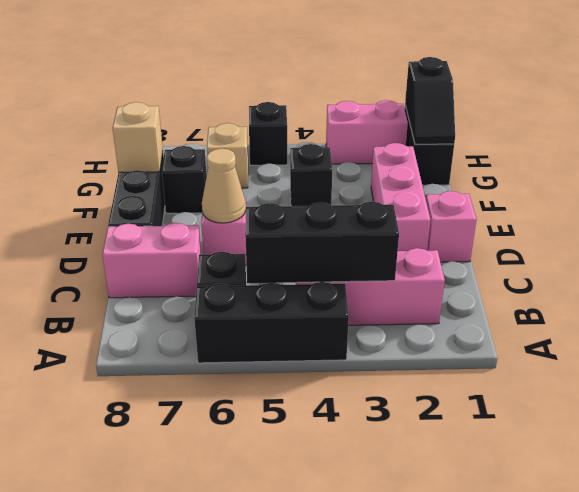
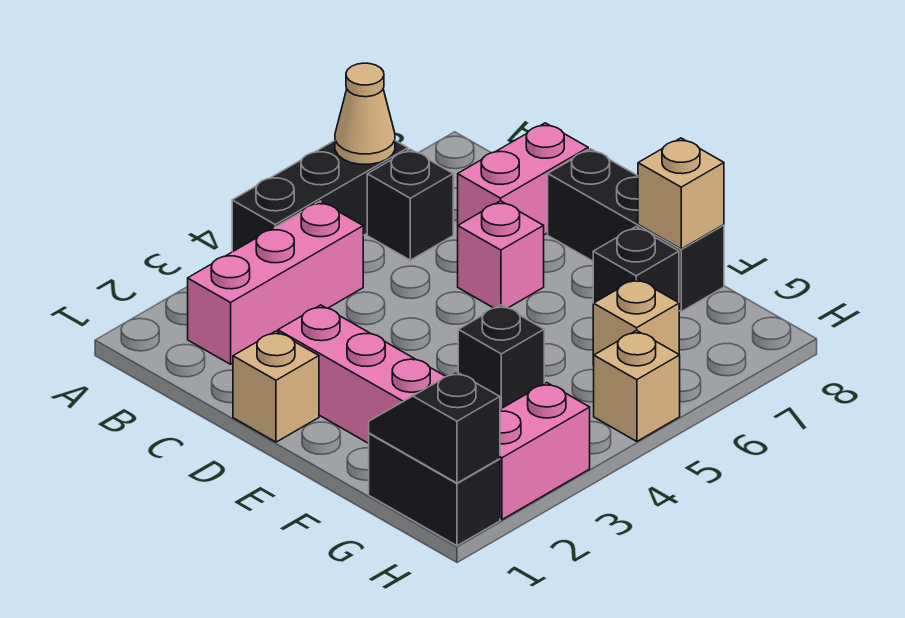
black brick B3:B5 level 2 -> none
pink brick D1 level 1 -> tan brick D1 level 1
tan cone D6 level 2 -> tan cone A6 level 2
black brick H5 level 1 -> tan brick H5 level 1

